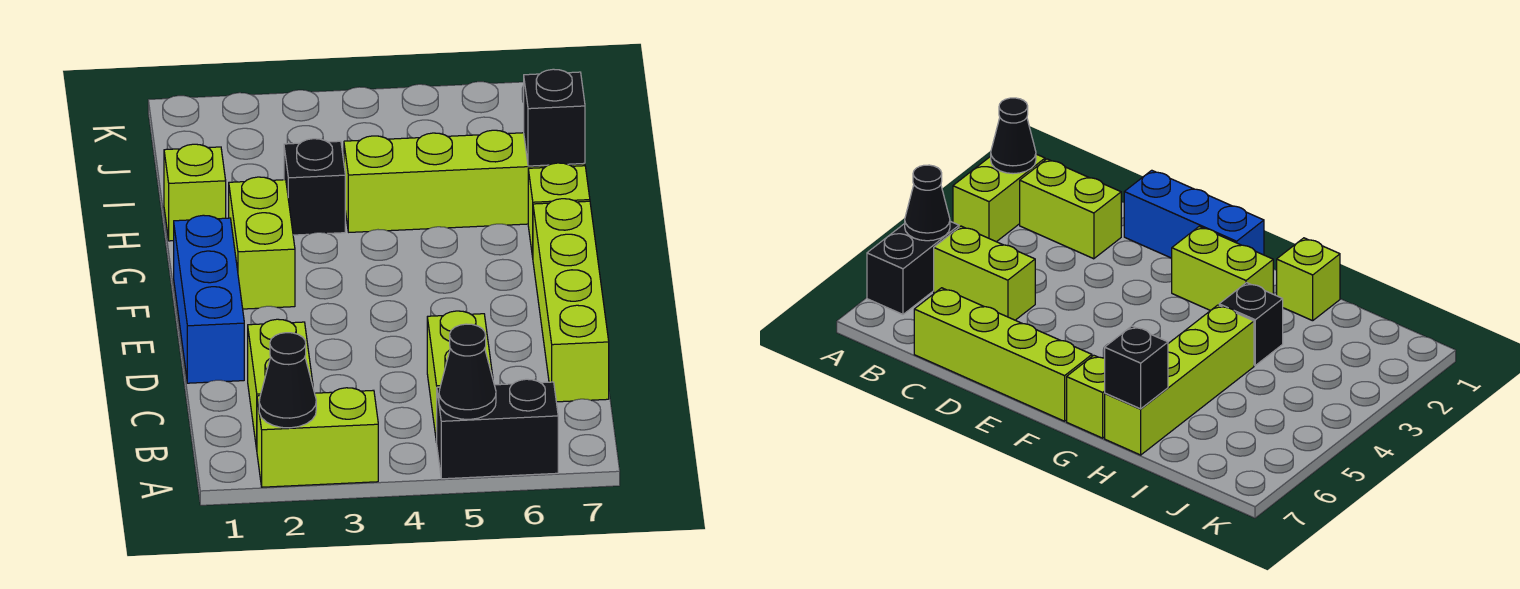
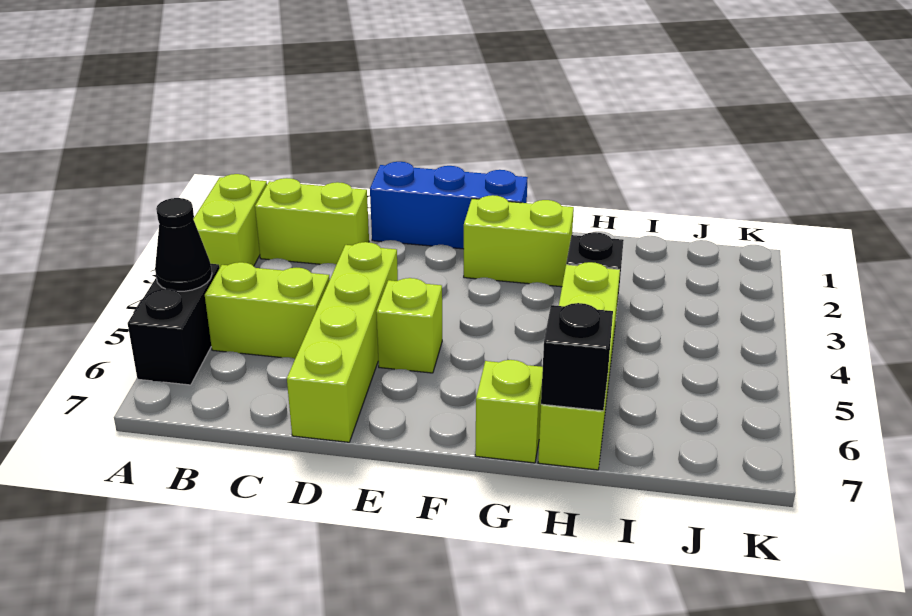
black cone A2 level 2 -> none
lime brick C7:F7 level 1 -> lime brick D4:D7 level 1
lime brick H1 level 1 -> lime brick E5 level 1

